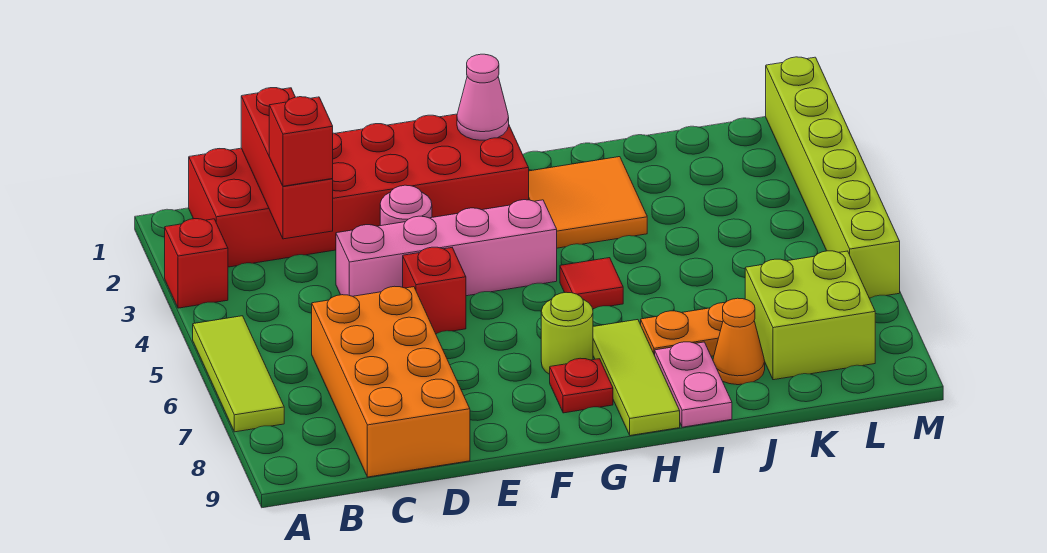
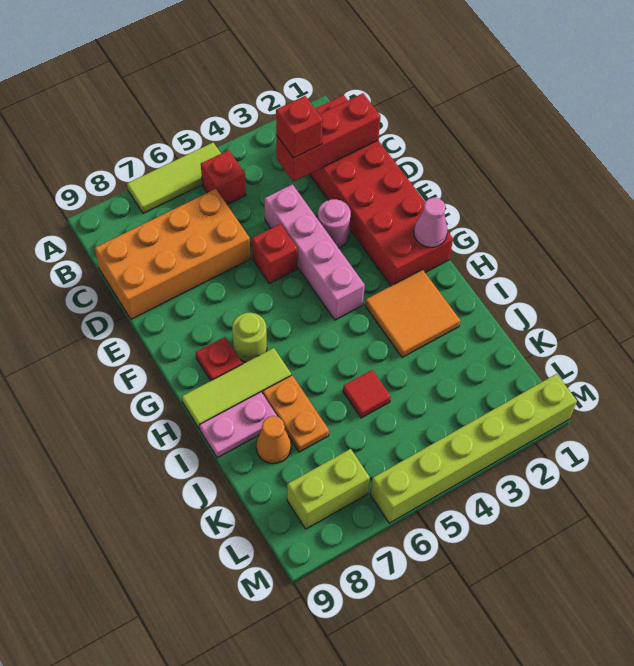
red brick A3 level 1 -> red brick B5 level 1
red tile H5 level 1 -> red tile J5 level 1
lime brick K7:L8 level 1 -> lime brick L7:L8 level 1

